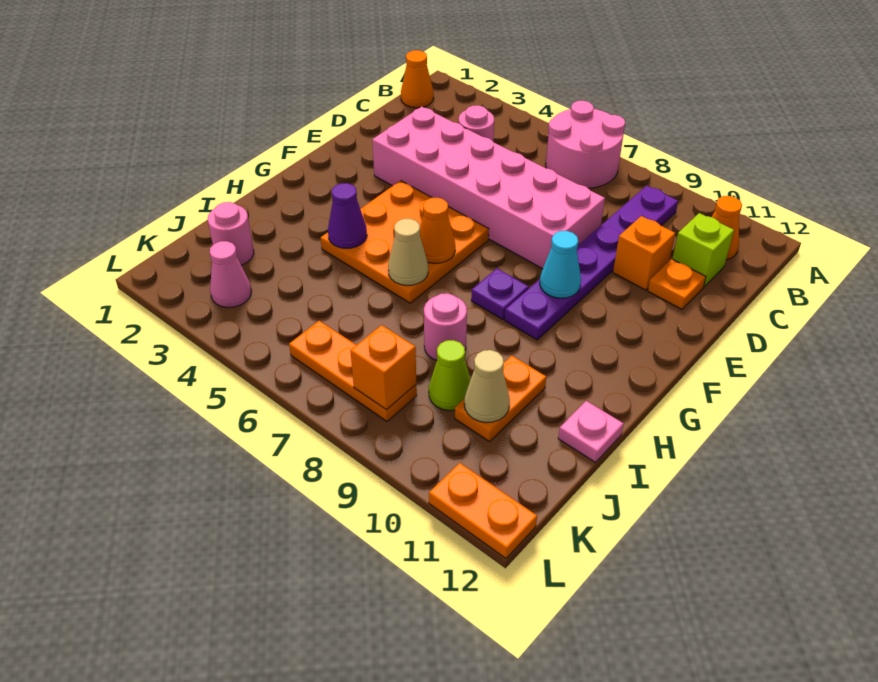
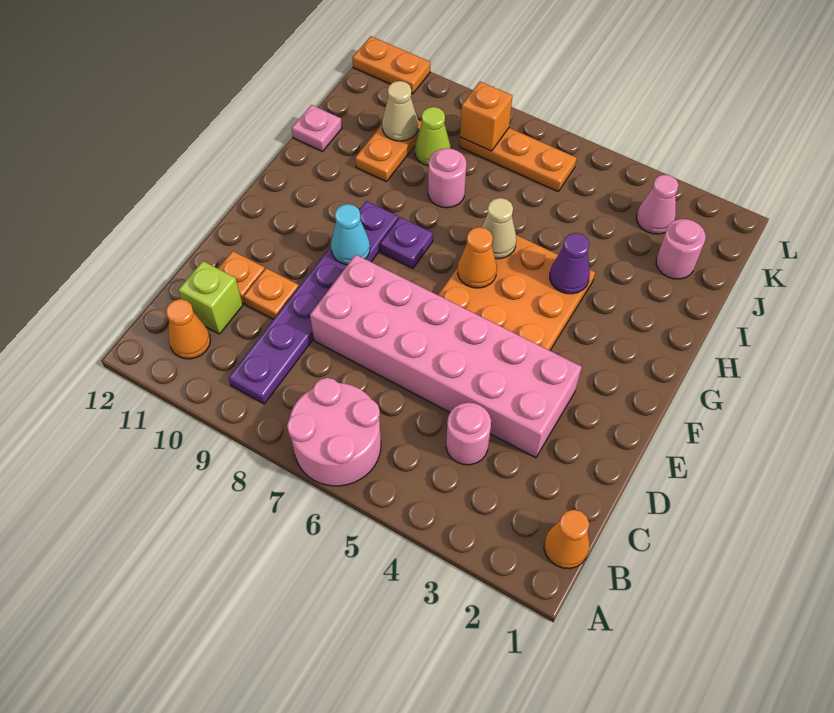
orange brick D10 level 1 -> orange plate D10 level 1

